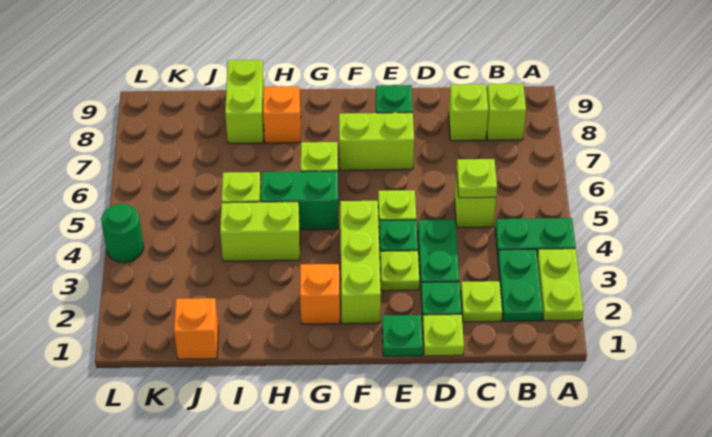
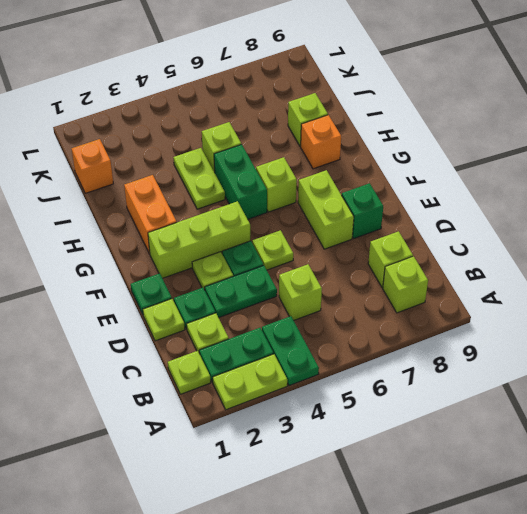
lime plate C5 level 2 -> lime plate B1 level 1
orange brick G2 level 1 -> orange brick G2:H2 level 1
lime brick H4:I4 level 1 -> lime plate H4:I4 level 1
lime brick I8:I9 level 1 -> lime brick I8 level 1
green round brick L4 level 1 -> none

